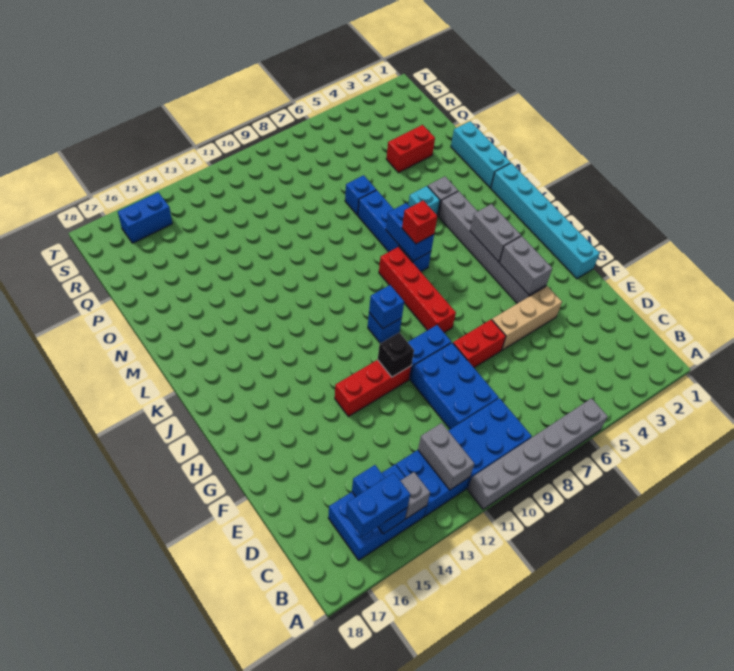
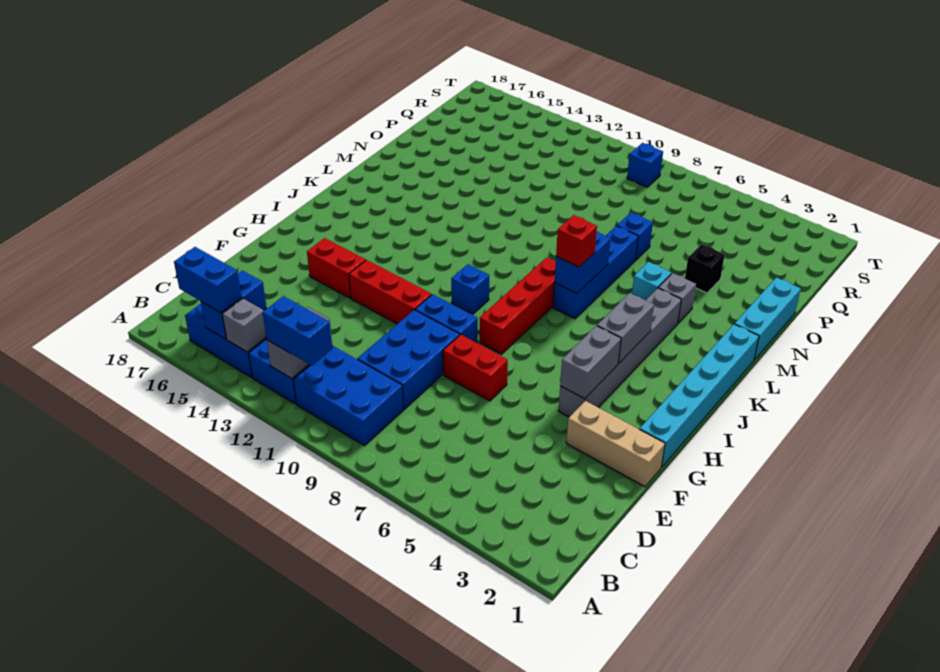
grey brick A6:A11 level 1 -> none
tan brick F4:F6 level 1 -> tan brick F1:F3 level 1
black brick G11 level 2 -> black brick O4 level 1
blue brick I10 level 2 -> blue brick S9 level 1
red brick P3:P4 level 1 -> red brick G14:G15 level 1
blue brick S15:S16 level 1 -> blue brick B11:B12 level 3

